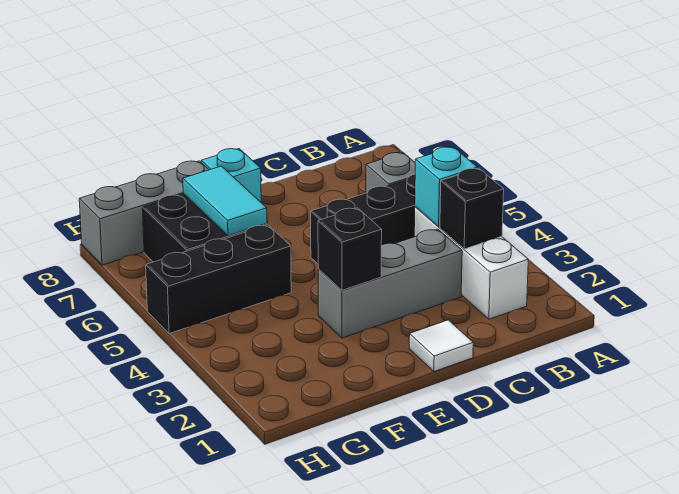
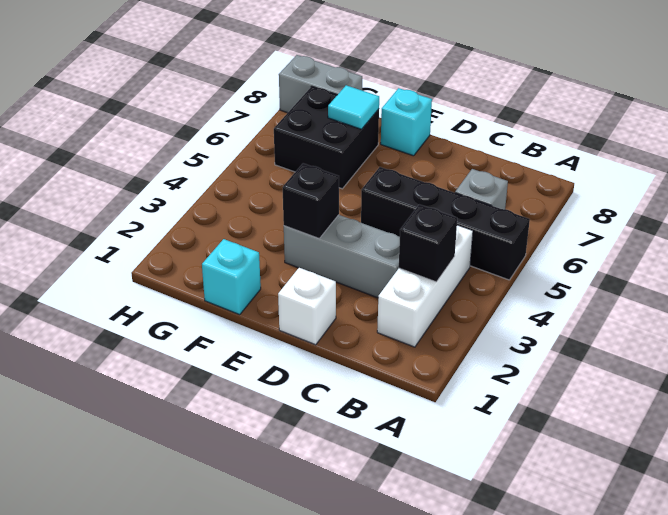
cyan brick B4 level 2 -> cyan brick F1 level 1
white tile D1 level 1 -> white brick D1 level 1
black brick F5:H5 level 1 -> none
cyan tile F6:F7 level 2 -> cyan tile F7 level 2
grey brick F8:H8 level 1 -> grey brick G8:H8 level 1

